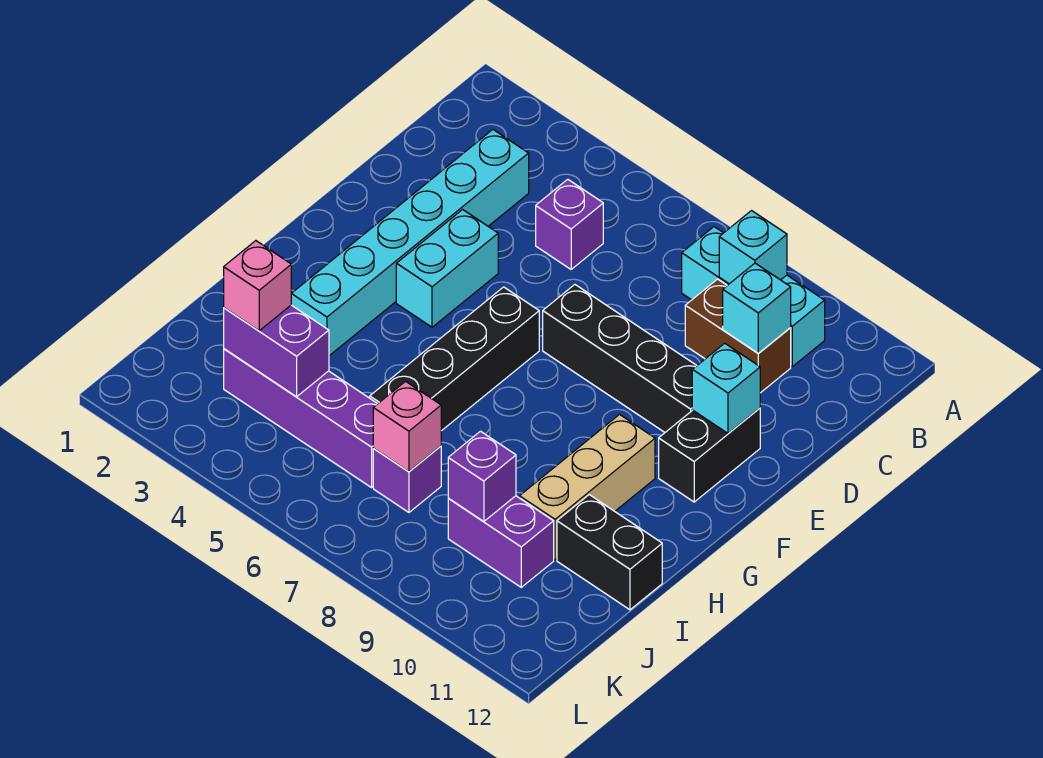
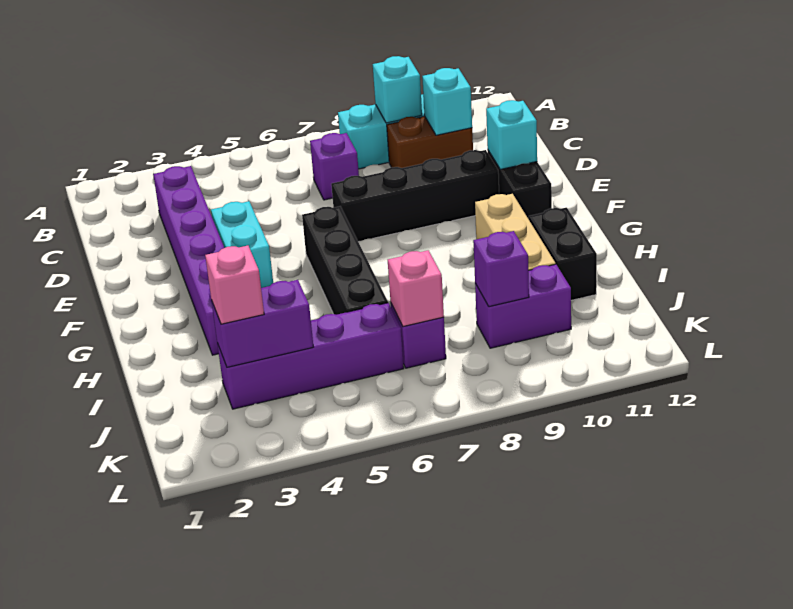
cyan brick C3:H3 level 1 -> purple brick C3:H3 level 1
purple brick C5 level 1 -> purple brick C7 level 1
black brick I11:I12 level 1 -> black brick H11:I11 level 1

